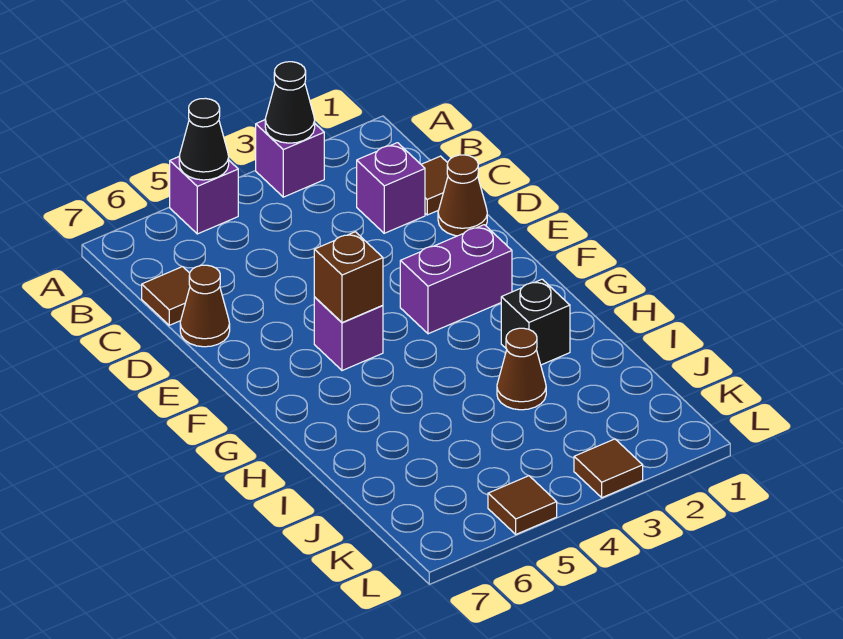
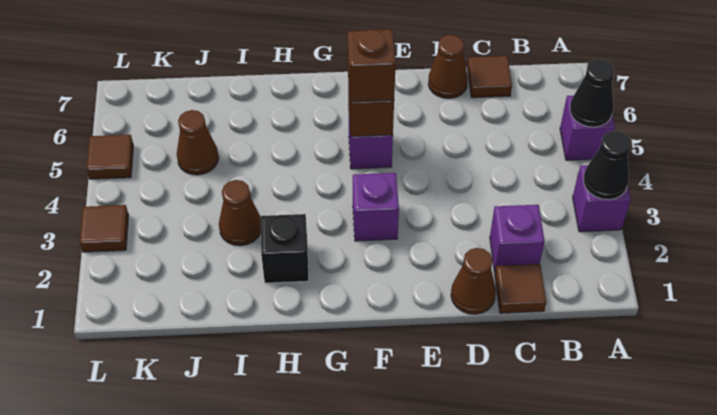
purple brick F2:F3 level 1 -> purple brick F3 level 1
none -> brown brick F5 level 3
none -> brown cone J5 level 1

